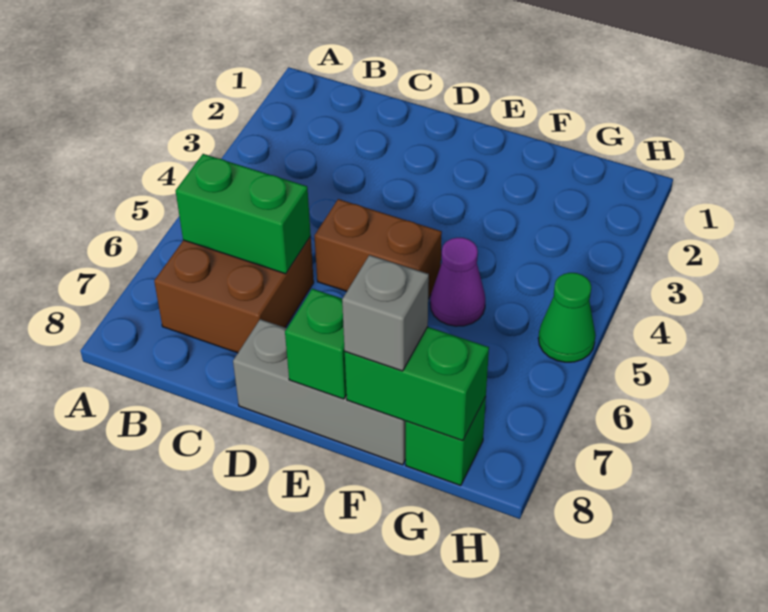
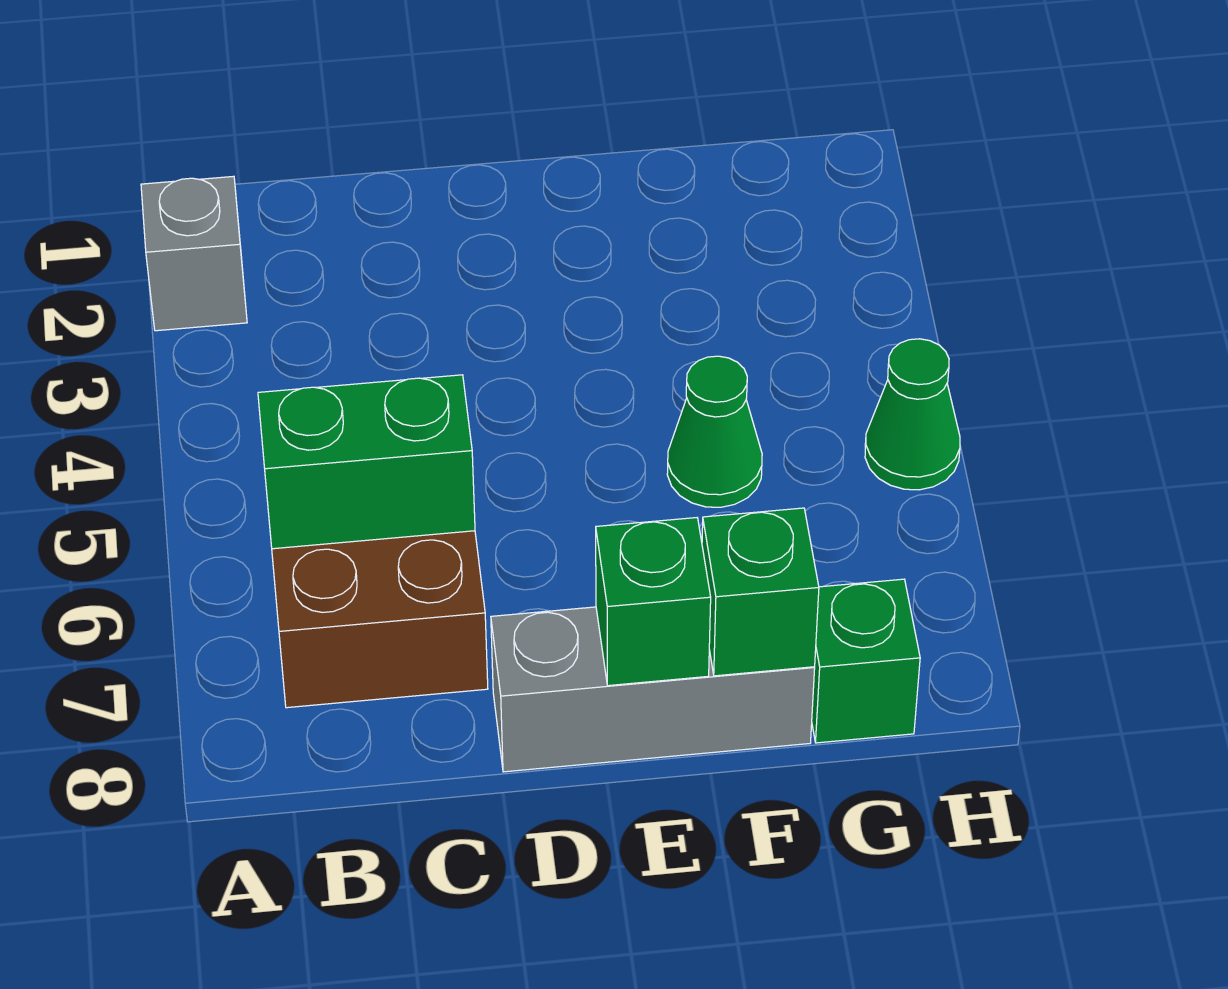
brown brick D5:E5 level 1 -> none
purple cone F5 level 1 -> green cone F5 level 1
green brick F8:G8 level 2 -> green brick F8 level 2
grey brick F8 level 3 -> grey brick A2 level 1

